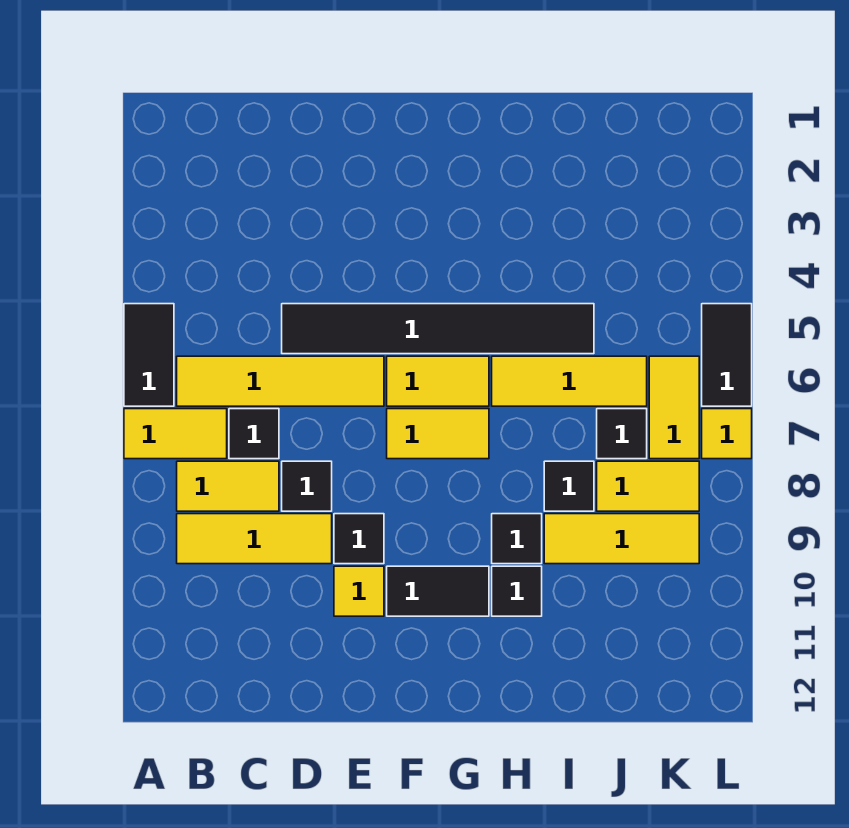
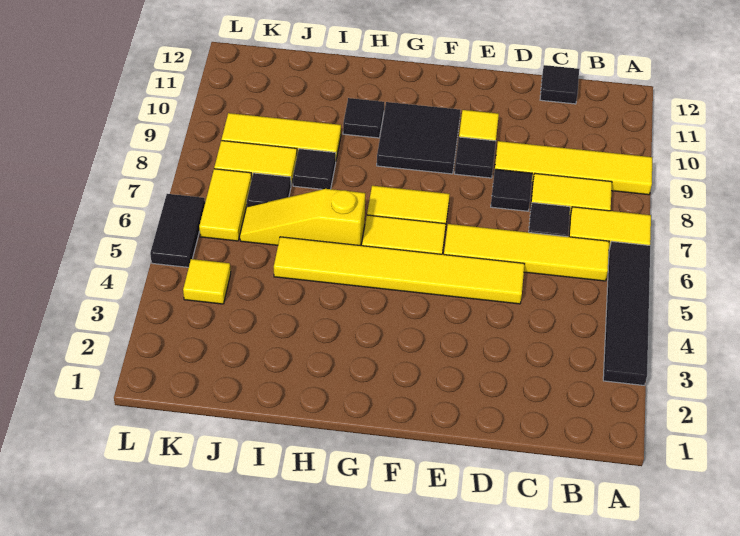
black tile A5:A6 level 1 -> black tile A3:A6 level 1
yellow tile B9:D9 level 1 -> yellow tile A9:D9 level 1
black tile D5:I5 level 1 -> yellow tile D5:I5 level 1
black tile F10:G10 level 1 -> black tile F9:G10 level 1
yellow tile H6:J6 level 1 -> yellow slope H6:J6 level 1 top H
black tile H9 level 1 -> black tile C12 level 1
yellow tile L7 level 1 -> yellow tile K4 level 1

